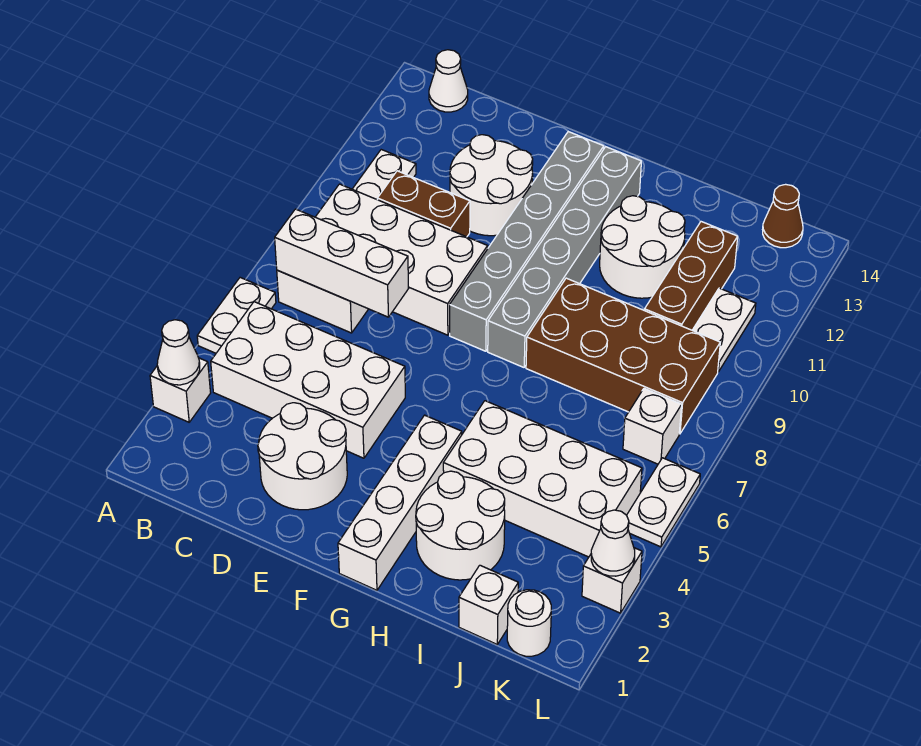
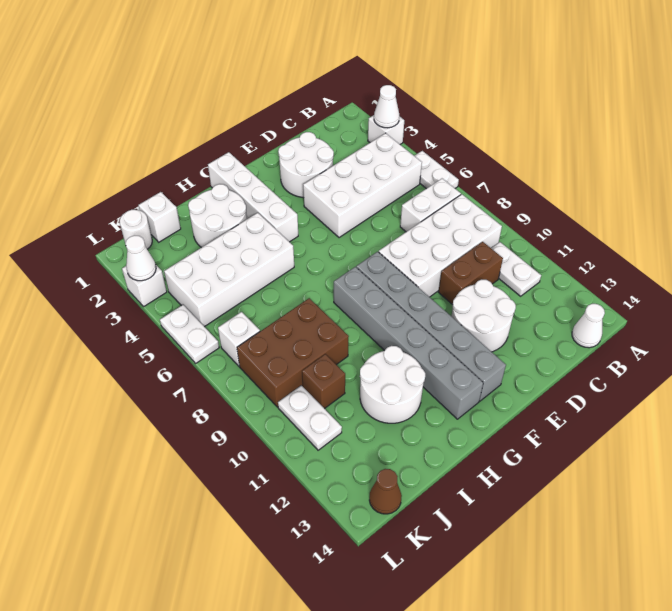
white brick B7:D7 level 2 -> none
brown brick H8:K9 level 1 -> brown brick I8:K9 level 1
brown brick J10:J12 level 1 -> brown brick J10 level 1

